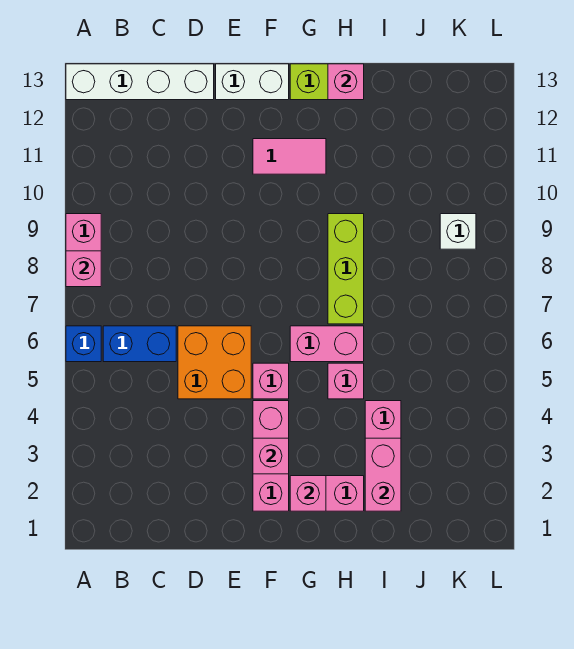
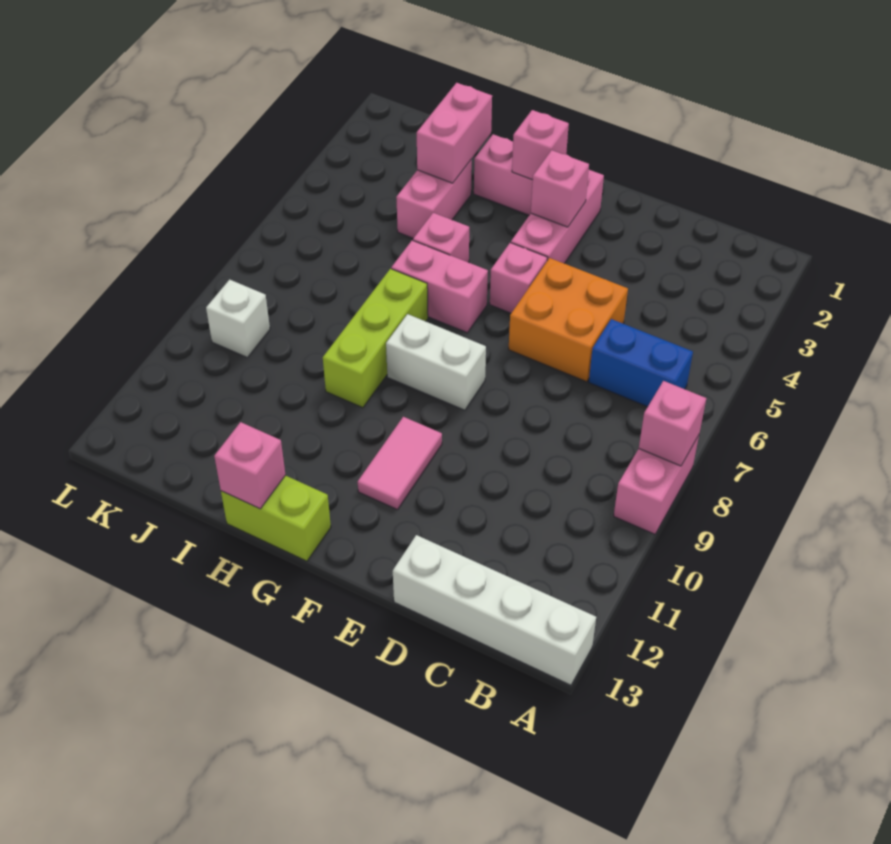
blue brick A6 level 1 -> none
white brick E13:F13 level 1 -> white brick F8:G8 level 1
pink tile F11:G11 level 1 -> pink tile F10:F11 level 1

